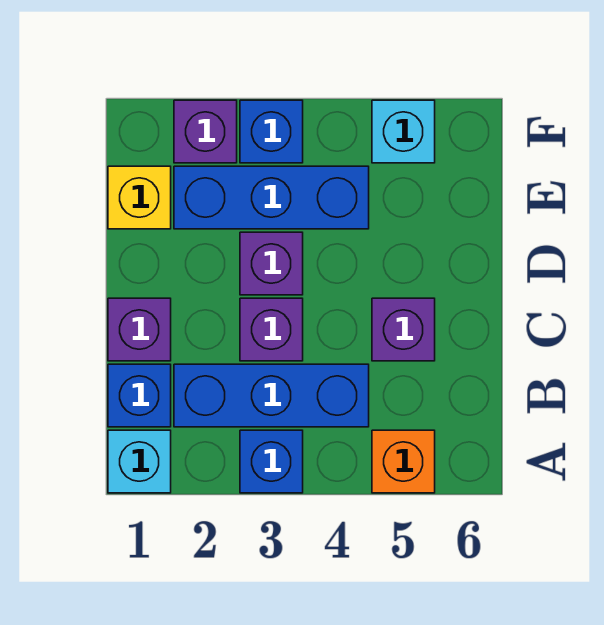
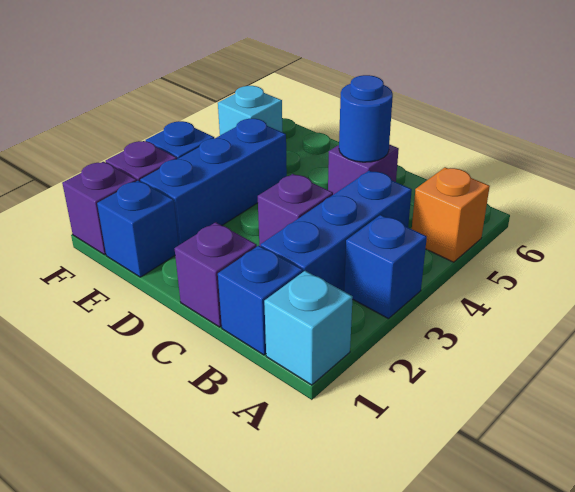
none -> blue round brick C5 level 2
purple brick D3 level 1 -> purple brick F1 level 1
yellow brick E1 level 1 -> blue brick E1 level 1

